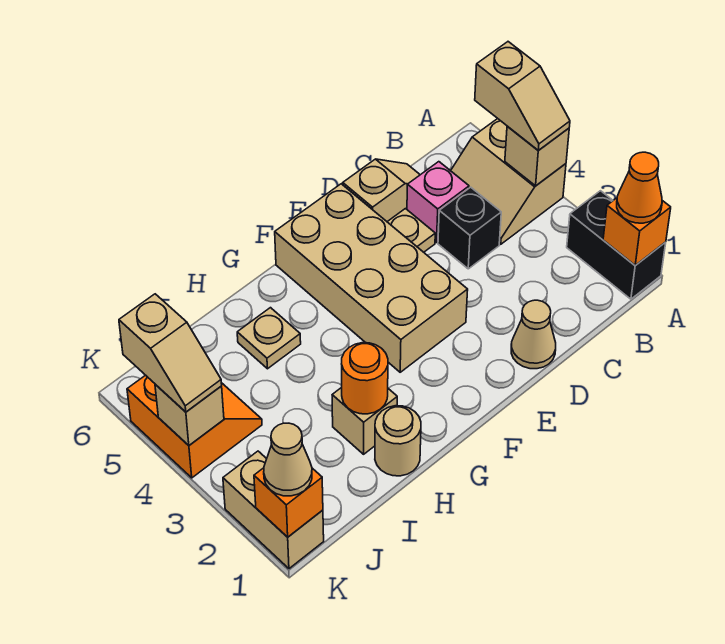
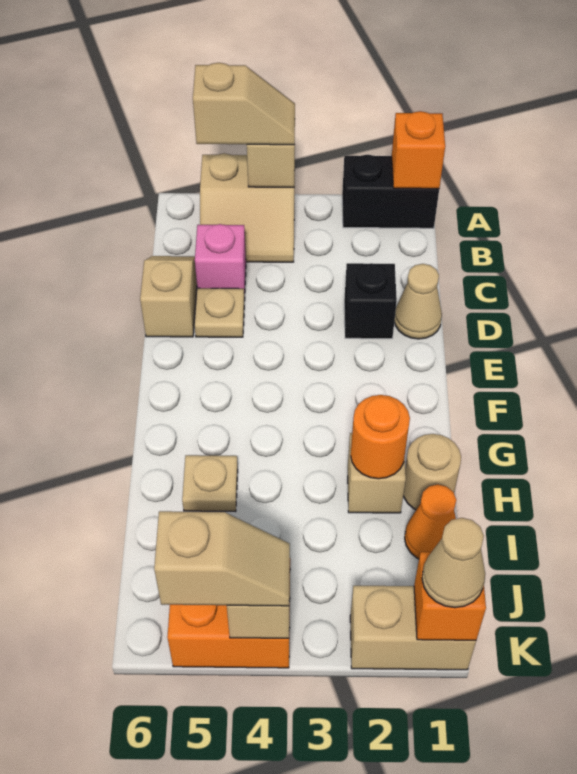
orange cone A1 level 3 -> orange cone I1 level 1
black brick C4 level 1 -> black brick D2 level 1
tan brick E3:F6 level 1 -> none

